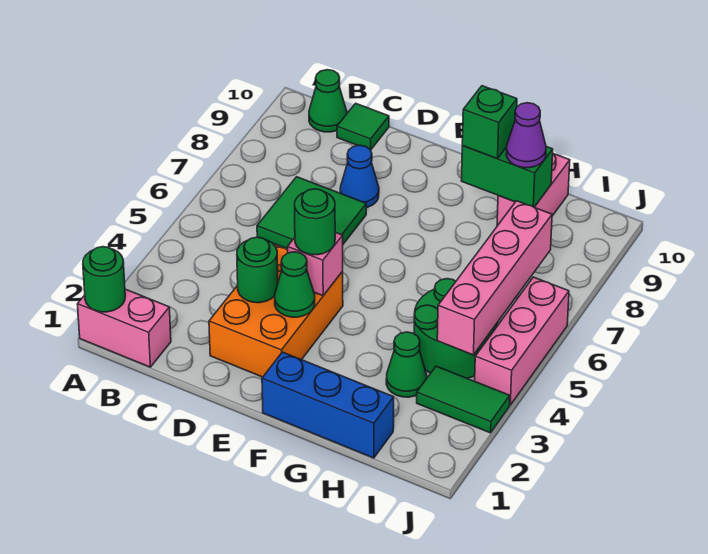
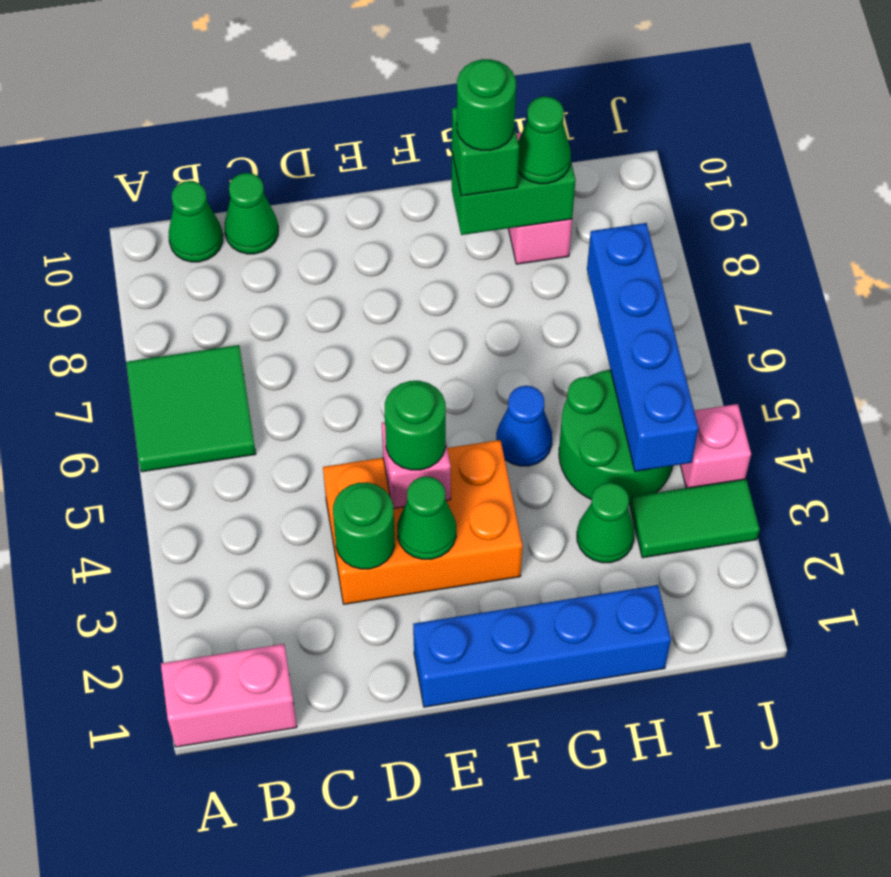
green round brick A1 level 2 -> green round brick G9 level 4
green tile C6:D7 level 1 -> green tile A6:B7 level 1
green tile C10 level 1 -> green cone C10 level 1
orange brick D2:E4 level 1 -> orange brick D3:F4 level 1
blue cone D8 level 1 -> blue cone G5 level 1
blue brick F1:H1 level 1 -> blue brick E1:H1 level 1
purple cone H9 level 3 -> green cone H9 level 3
pink brick I4:I7 level 2 -> blue brick I4:I7 level 2
pink brick J4:J6 level 1 -> pink brick J4 level 1

